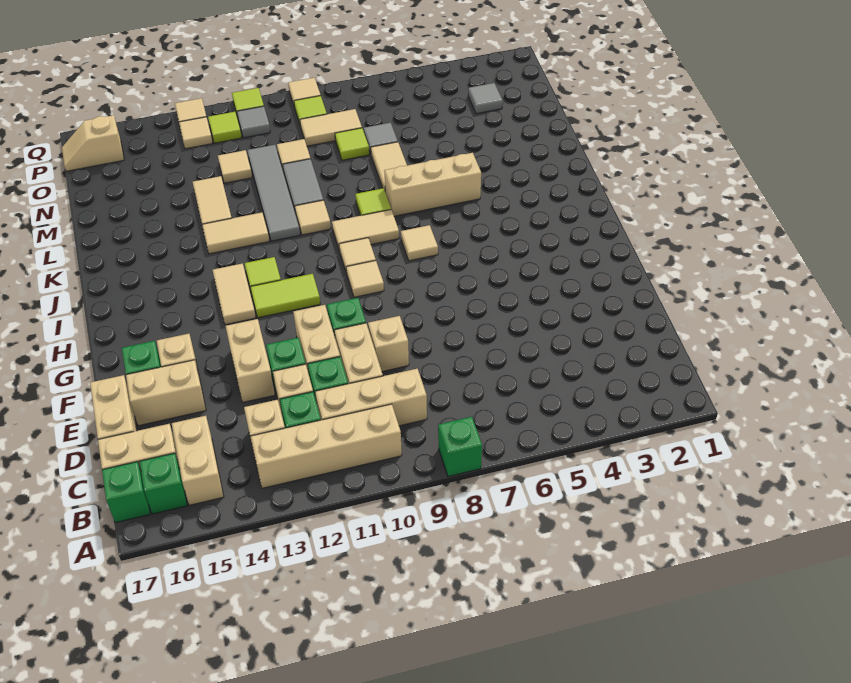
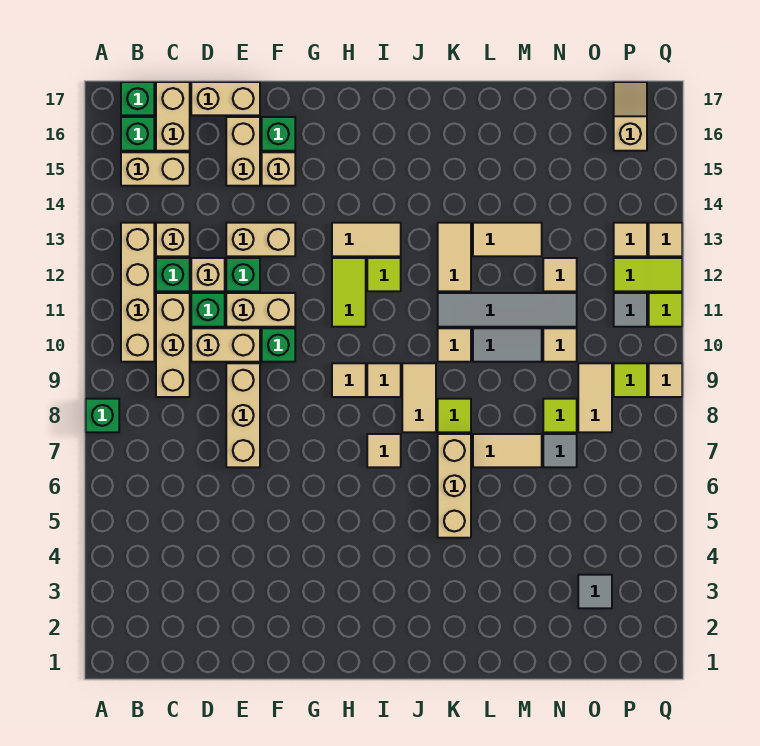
tan brick E9 level 1 -> tan brick E7:E9 level 1
lime tile P12 level 1 -> lime tile P12:Q12 level 1

